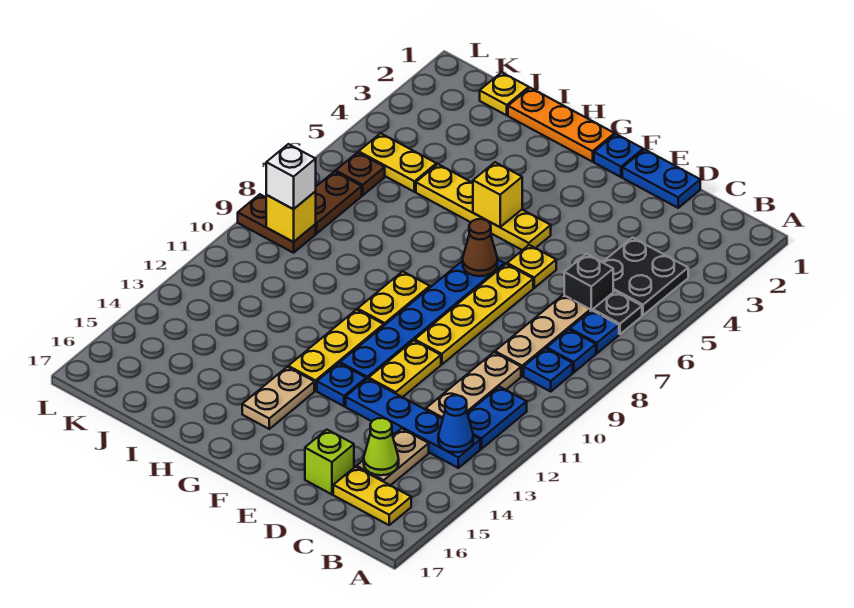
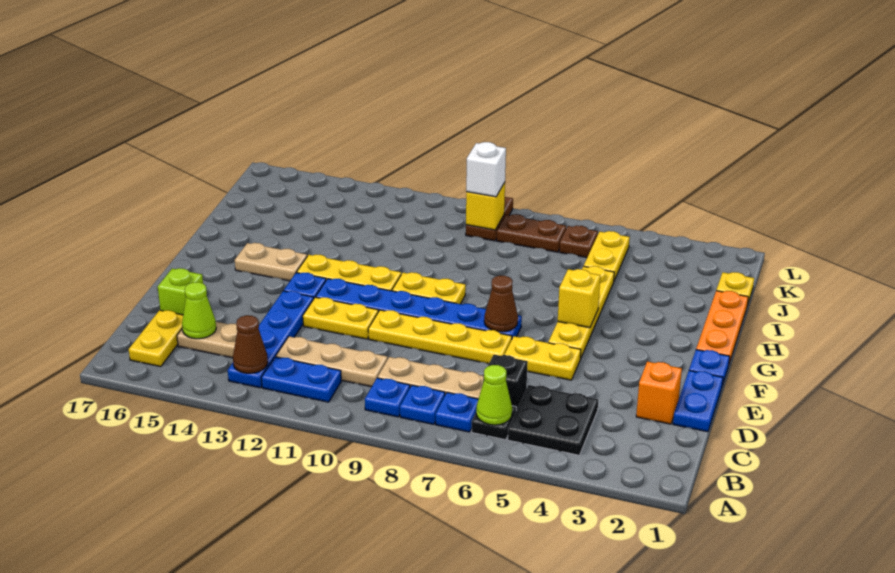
none -> lime cone B6 level 2
blue cone B13 level 2 -> brown cone B13 level 2
none -> orange brick D2 level 1
yellow plate E6 level 1 -> yellow plate E5:E6 level 1

